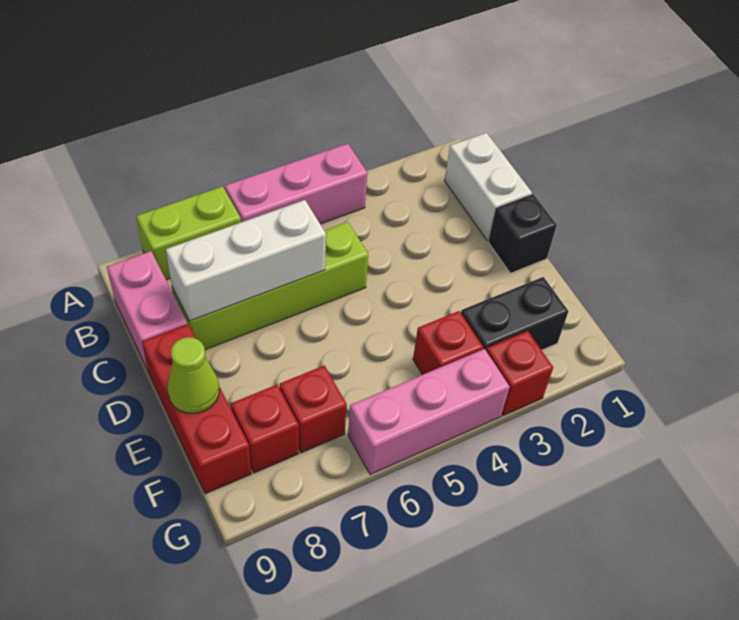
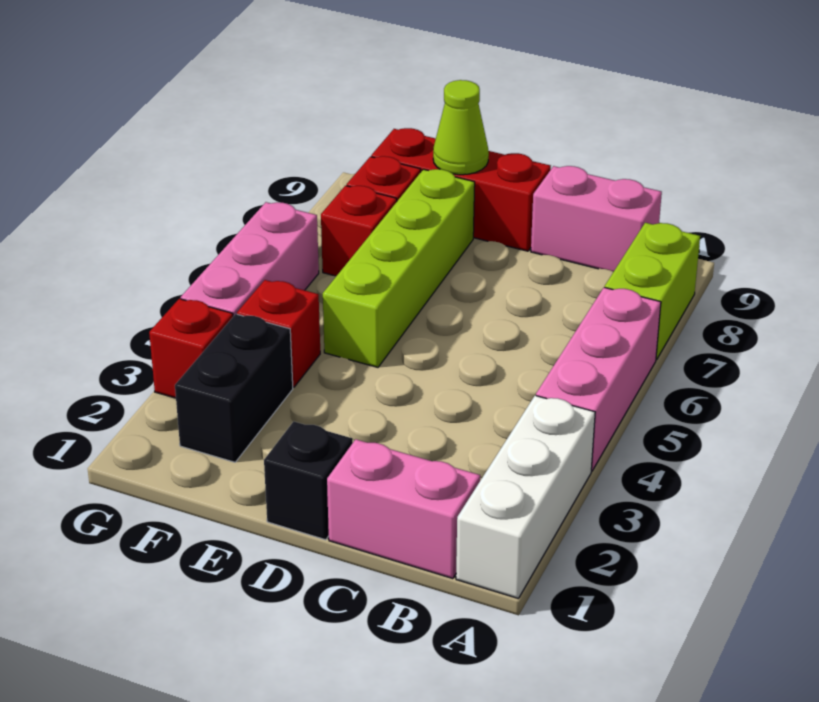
white brick B1:C1 level 1 -> pink brick B1:C1 level 1
lime brick C5:C8 level 1 -> lime brick E5:E8 level 1
white brick C6:C8 level 2 -> white brick A1:A3 level 1

